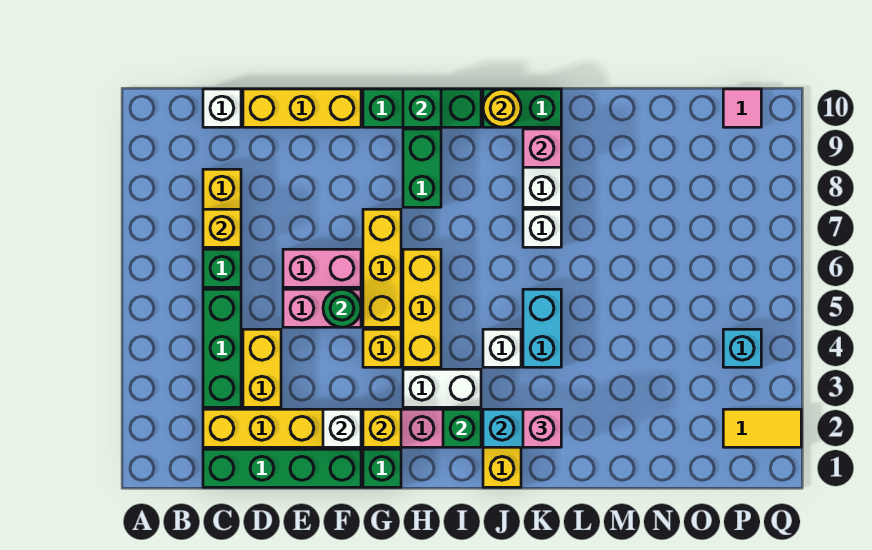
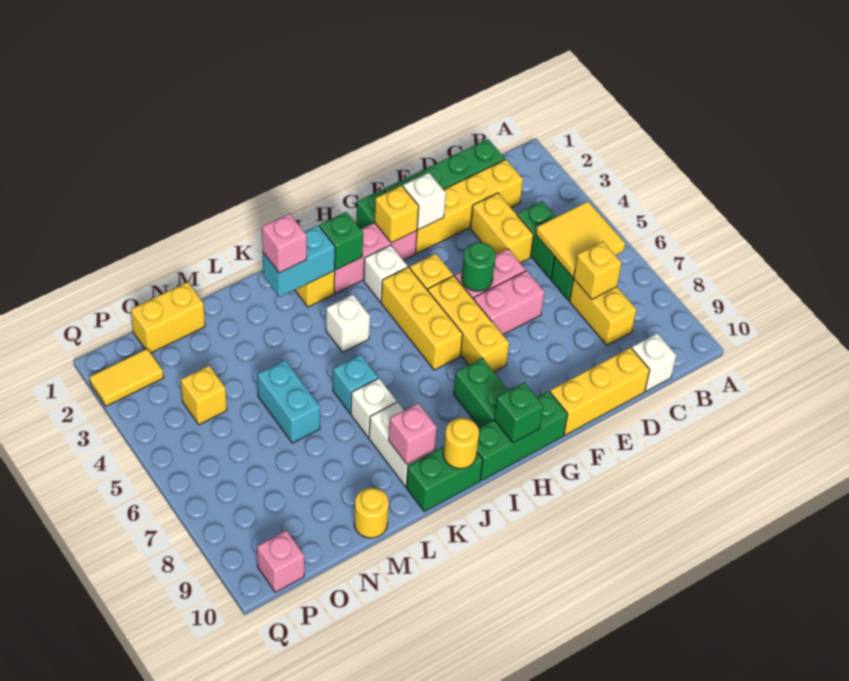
none -> yellow tile B5:C6 level 2
green brick C3:C5 level 1 -> green brick C4:C5 level 1
white brick H3:I3 level 1 -> white brick H3 level 1
cyan brick K4:K5 level 1 -> cyan brick M5:M6 level 1
none -> yellow round brick M10 level 1
none -> yellow brick N1:O1 level 1
none -> yellow brick O4 level 1
cyan brick P4 level 1 -> cyan brick K6 level 1
pink tile P10 level 1 -> pink brick P10 level 1

